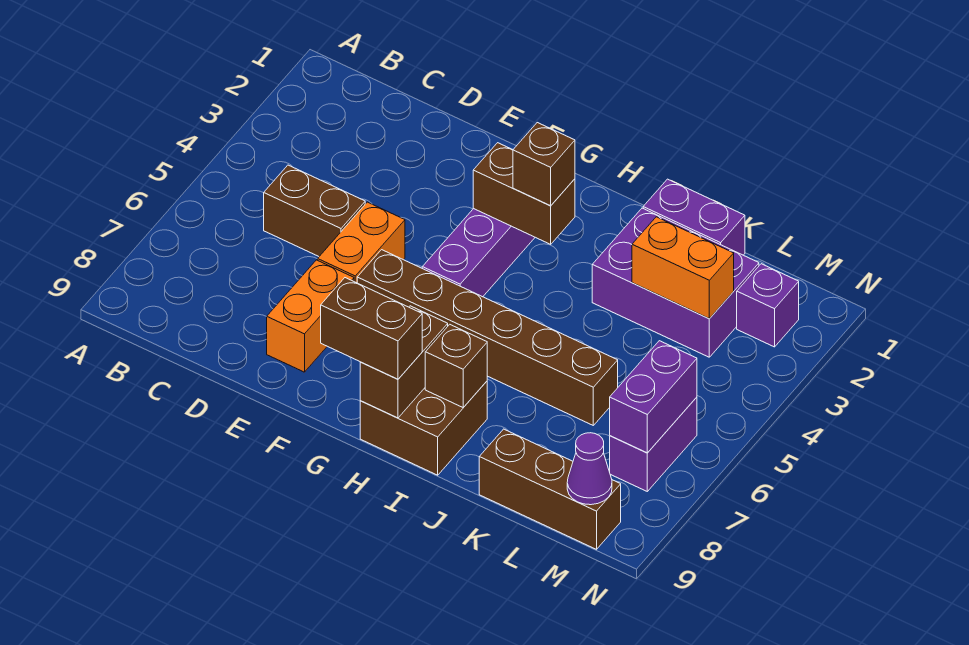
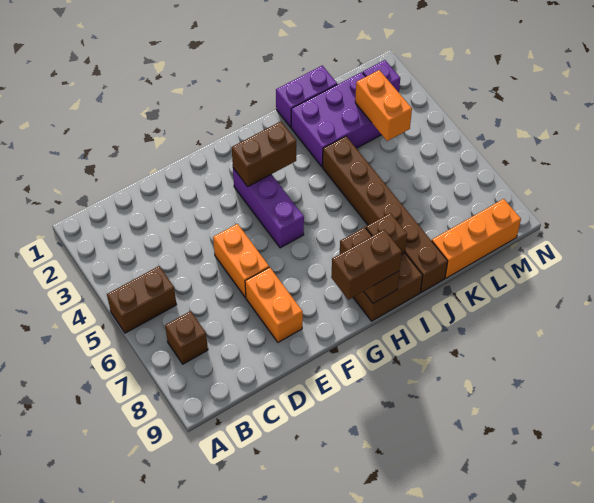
brown brick C5:D5 level 1 -> brown brick A5:B5 level 1
brown brick F6:K6 level 1 -> brown brick J4:J9 level 1
brown brick H3 level 3 -> brown brick B7 level 1
orange brick K3:L3 level 2 -> orange brick L3:L4 level 2
brown brick K9:M9 level 1 -> orange brick K9:M9 level 1
purple brick M6:M7 level 1 -> none
purple brick M6:M7 level 2 -> none
purple cone M9 level 2 -> none

